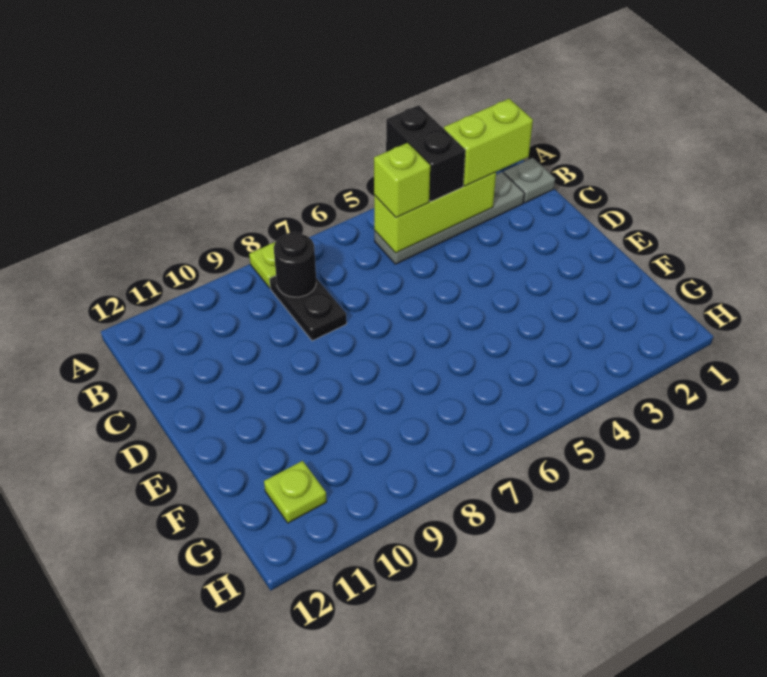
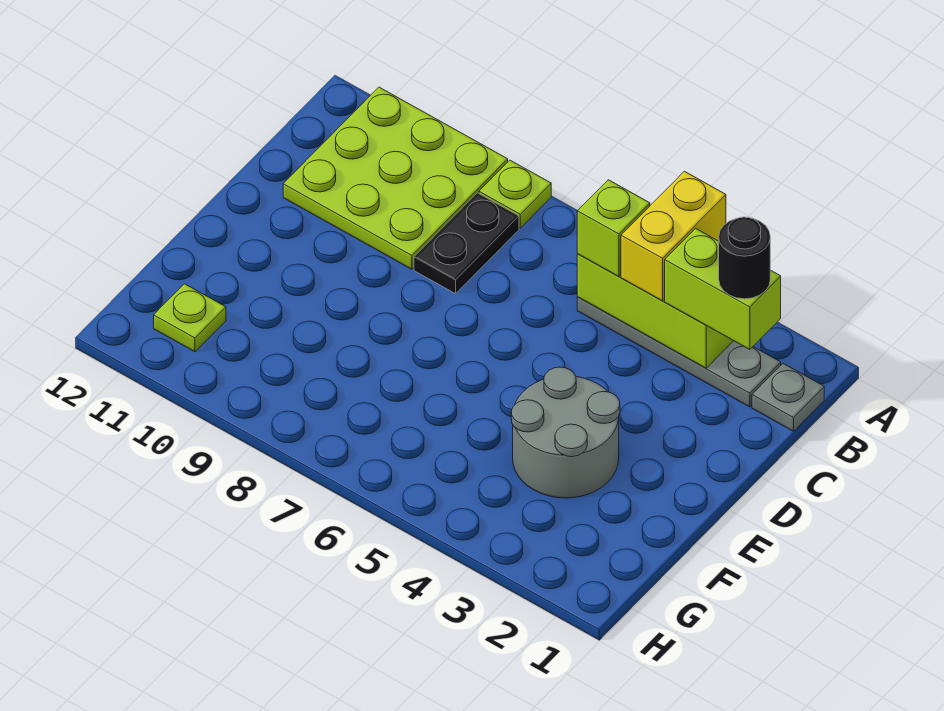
black brick A4:B4 level 3 -> yellow brick A4:B4 level 3
none -> lime plate A9:C11 level 1
black round brick B8 level 2 -> black round brick B2 level 4
none -> grey round brick E3:F4 level 1

